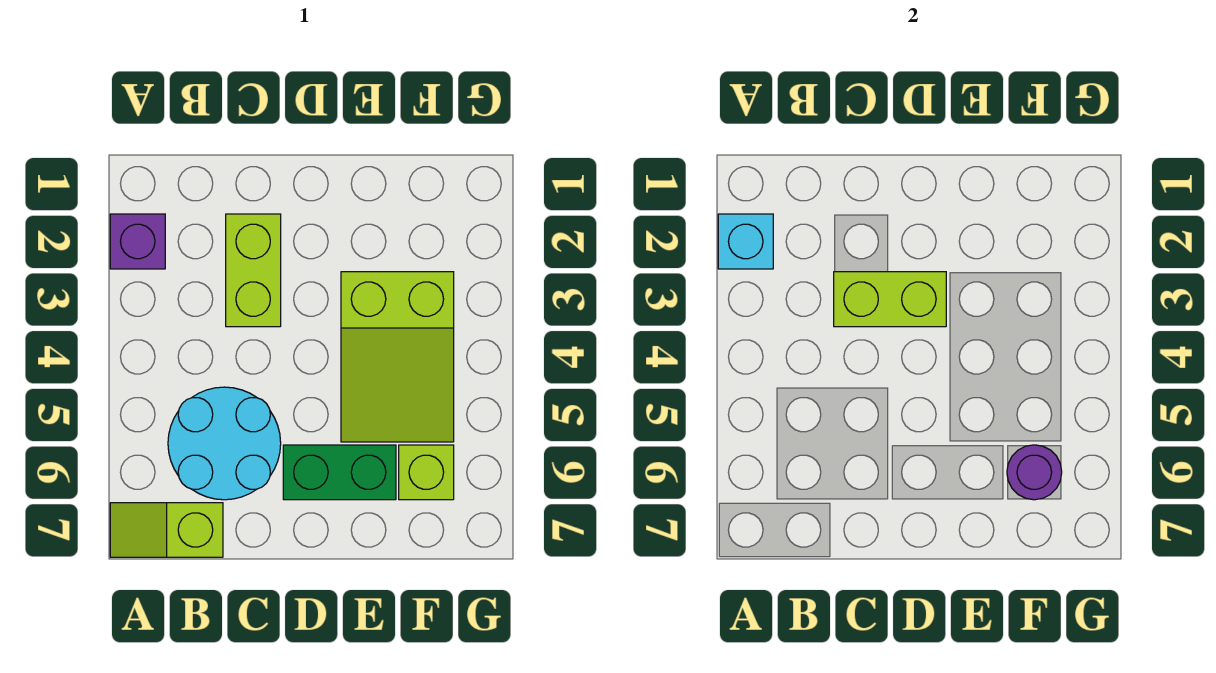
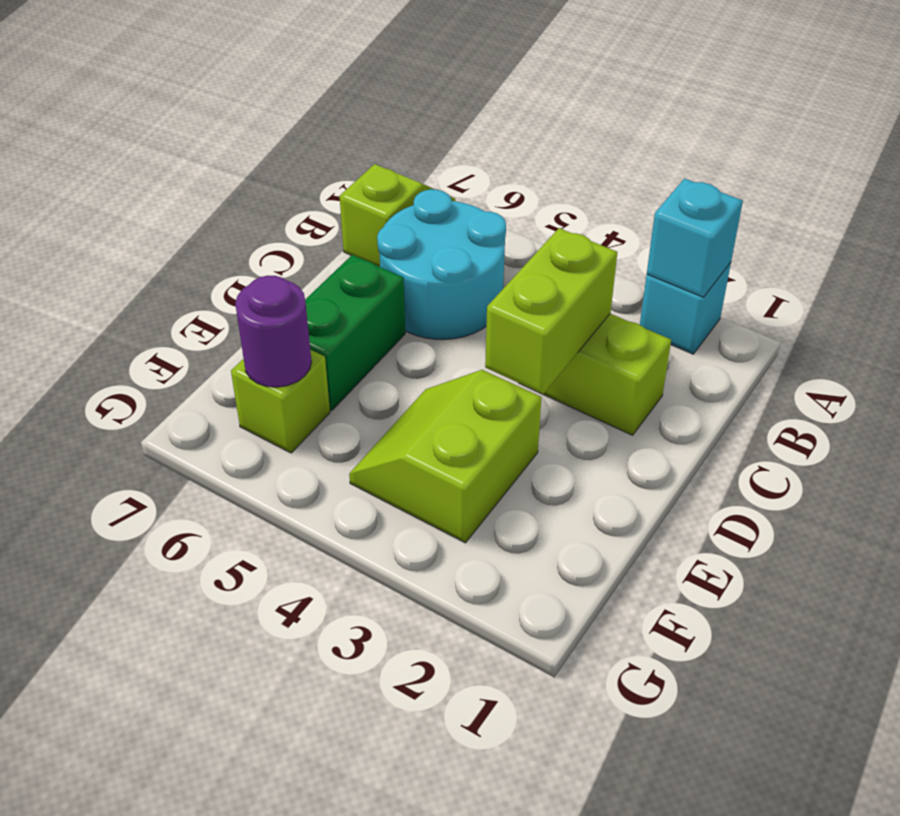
purple brick A2 level 1 -> cyan brick A2 level 1
lime slope E3:F5 level 1 top 3 -> lime slope E3:F4 level 1 top 3

